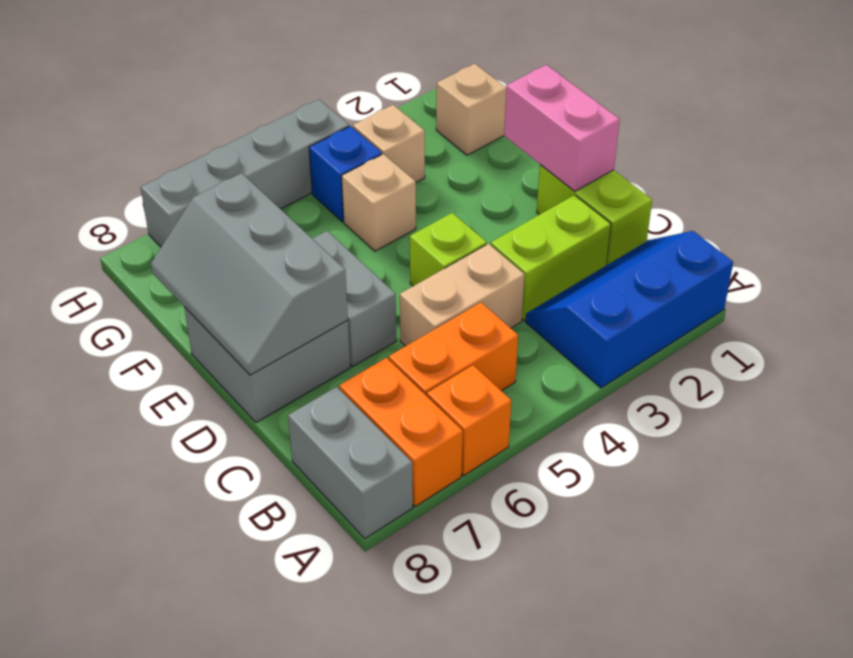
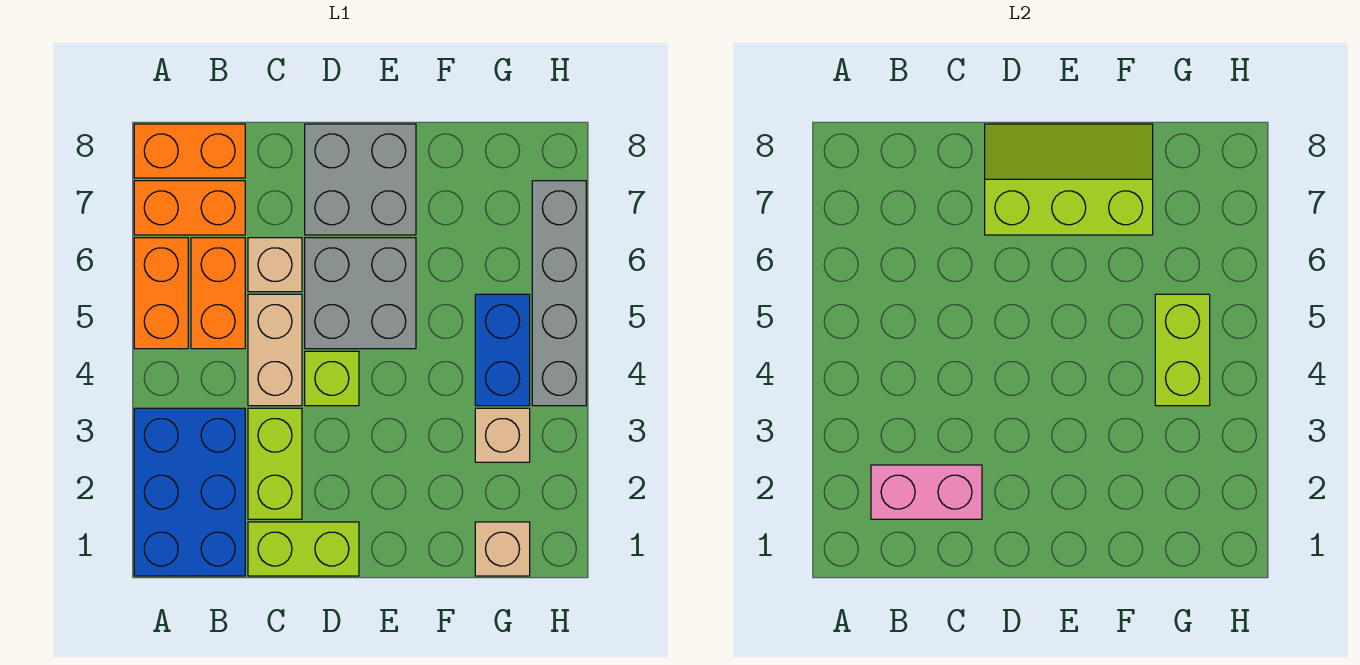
blue slope A1:B3 level 1 top A -> blue brick A1:B3 level 1
orange brick A6 level 1 -> orange brick A5:A6 level 1
grey brick A8:B8 level 1 -> orange brick A8:B8 level 1
pink brick D1:E1 level 2 -> pink brick B2:C2 level 2
grey brick D6:E6 level 1 -> grey brick D5:E6 level 1
grey slope D7:F8 level 2 top 7 -> lime slope D7:F8 level 2 top 7
tan brick F4 level 1 -> tan brick C6 level 1
blue brick G4 level 1 -> blue brick G4:G5 level 1
none -> lime brick G4:G5 level 2

